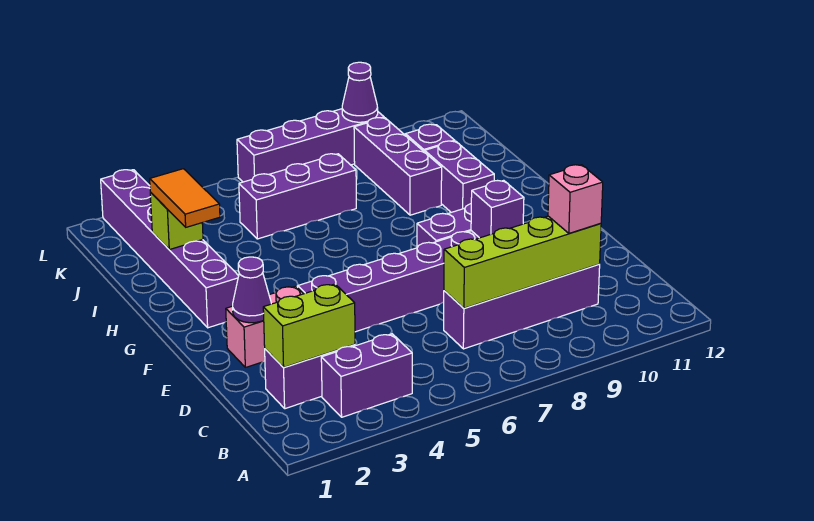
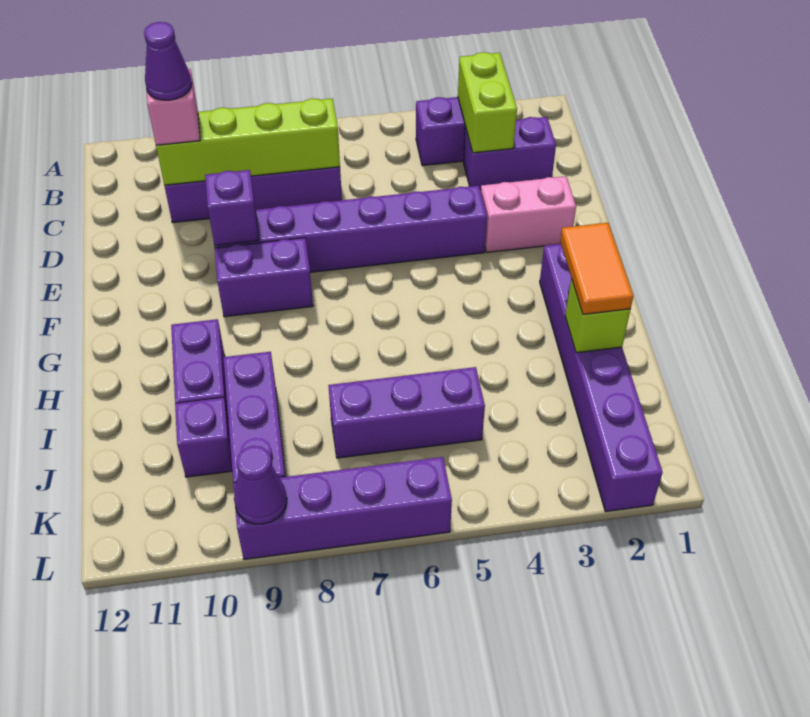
lime brick C2:C3 level 2 -> lime brick B3:C3 level 2
purple cone E2 level 2 -> purple cone C10 level 4

